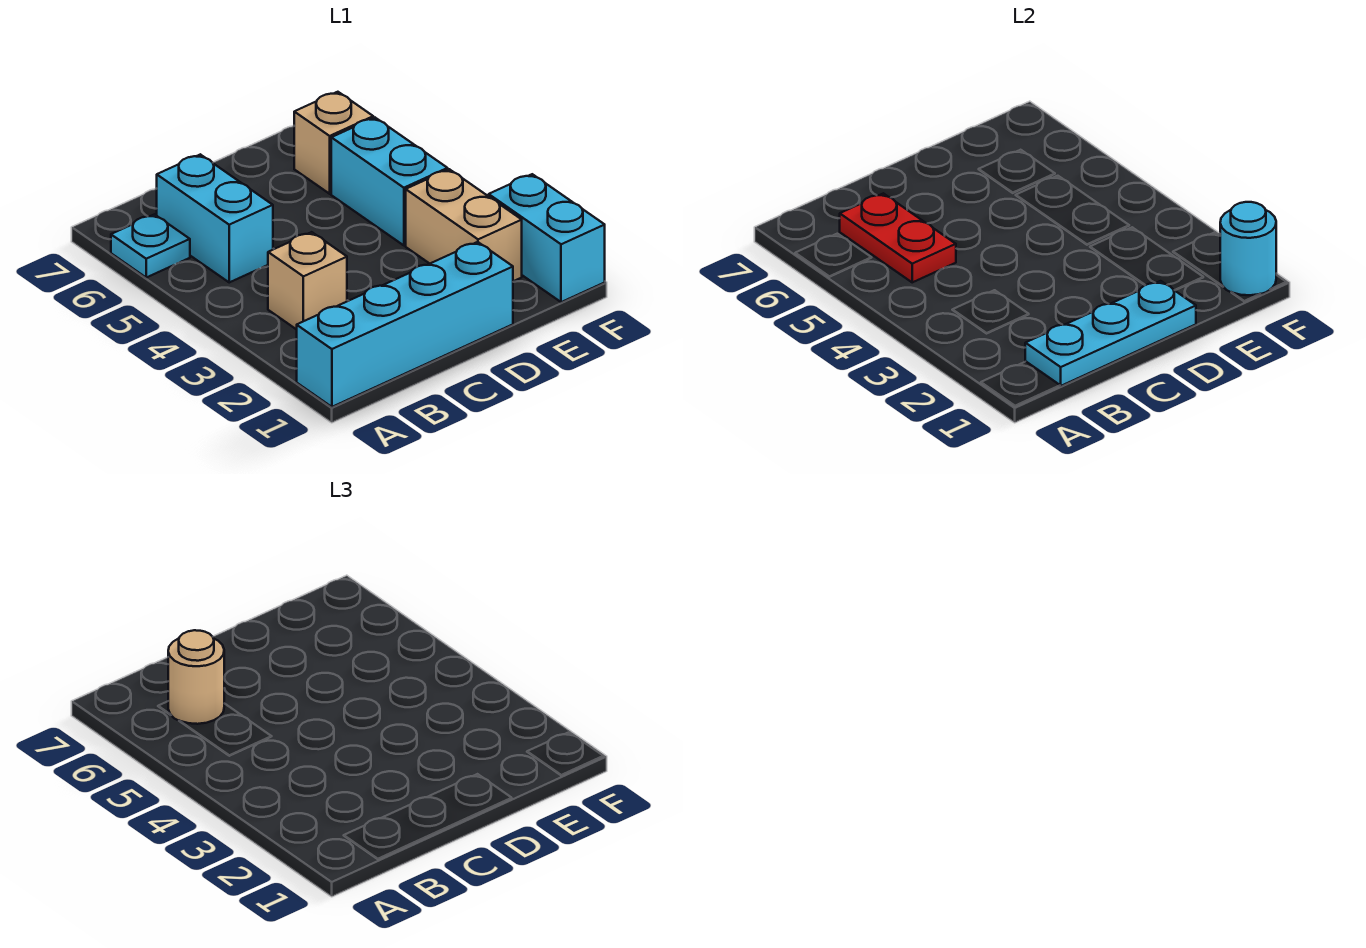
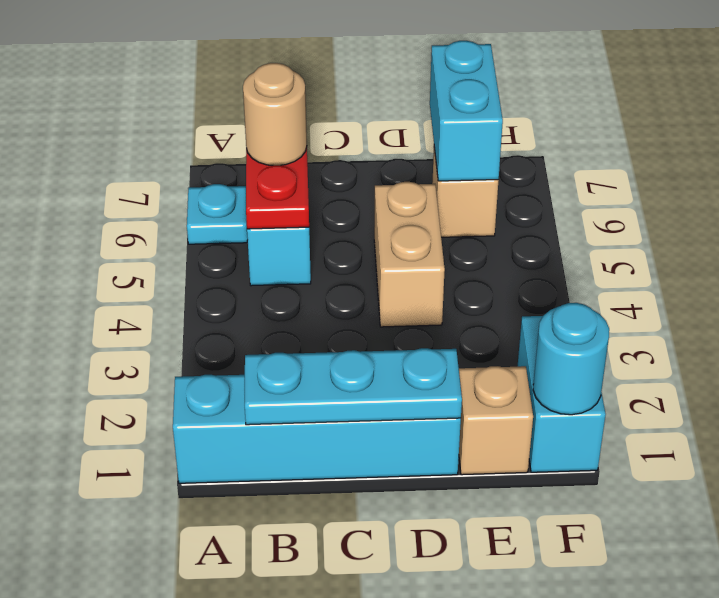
tan brick B3 level 1 -> tan brick E1 level 1
tan brick E2:E3 level 1 -> tan brick D4:D5 level 1
cyan brick E4:E5 level 1 -> cyan brick E6:E7 level 2

